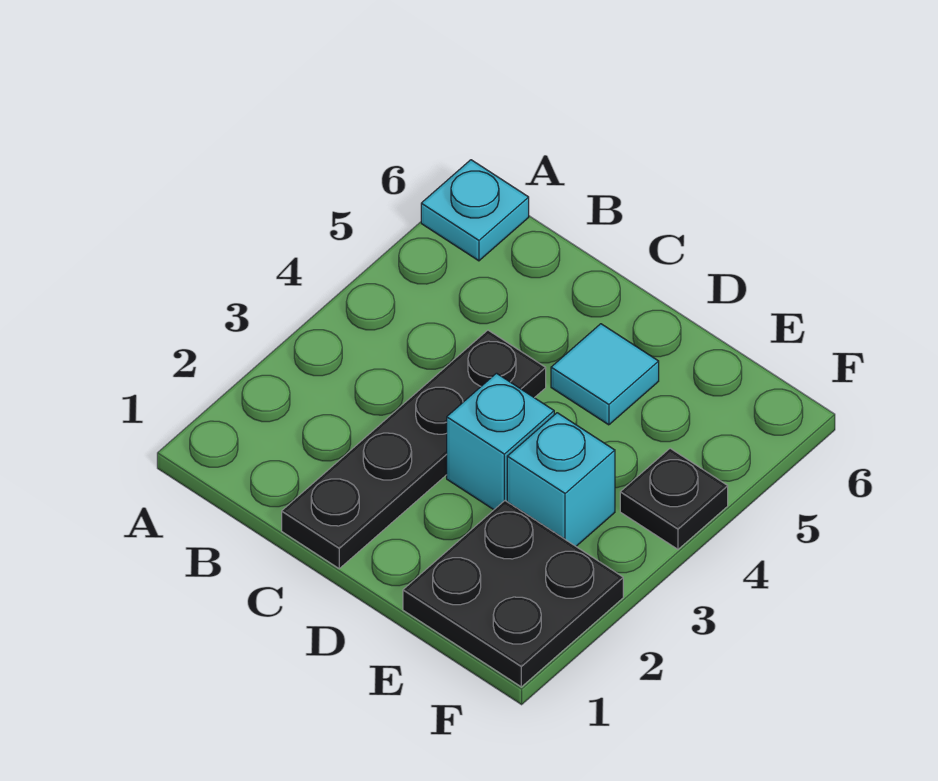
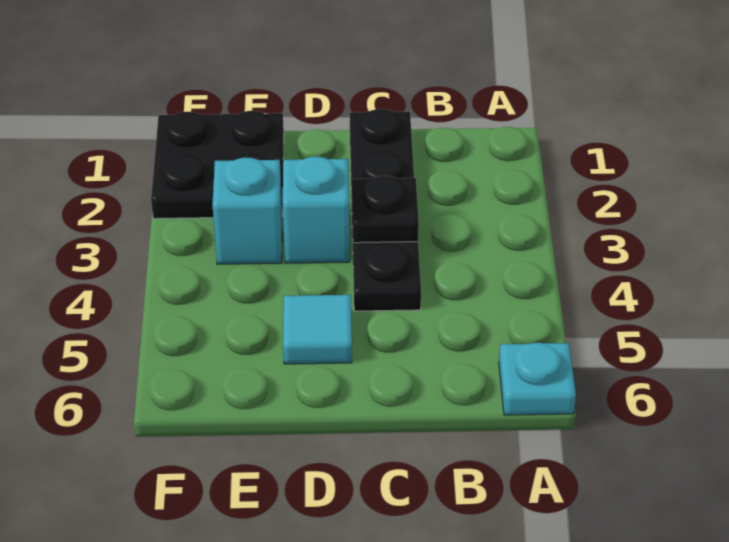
black plate F4 level 1 -> black plate C3 level 2

